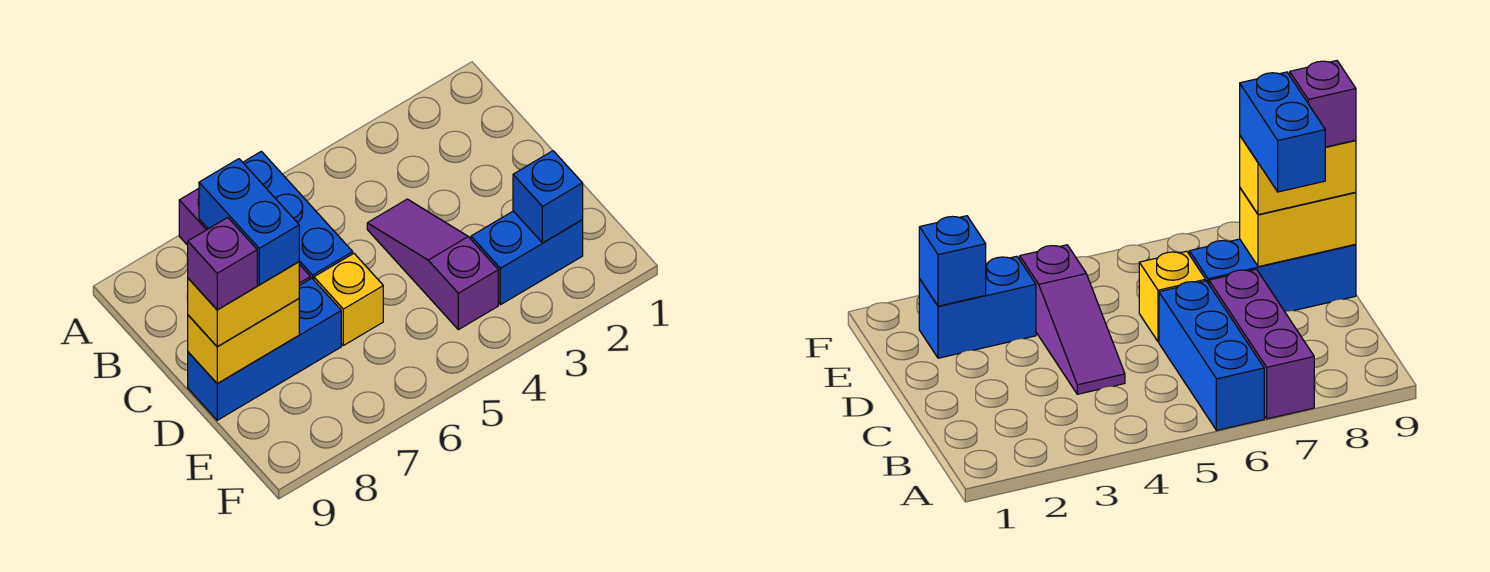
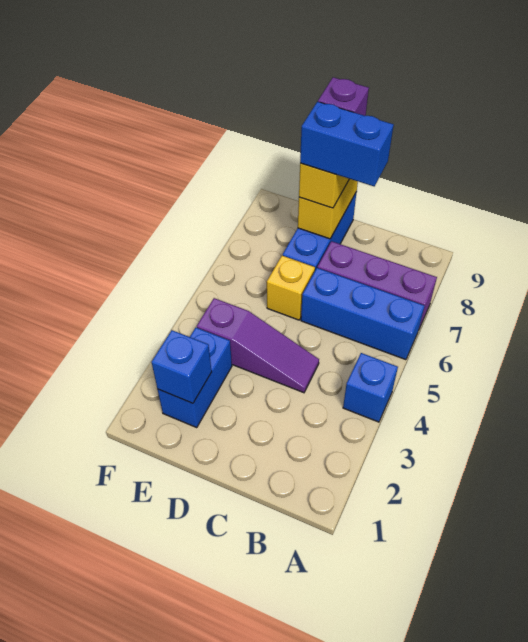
none -> blue brick A4 level 1

